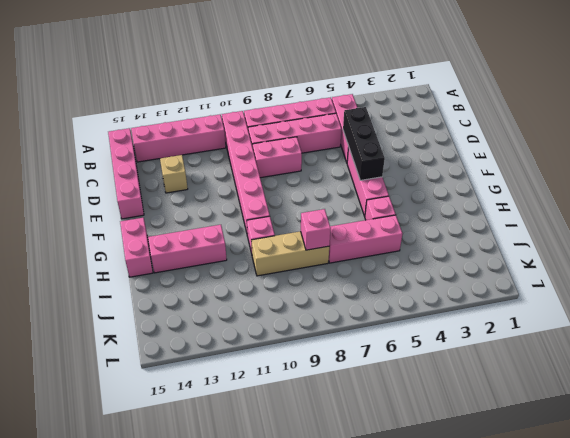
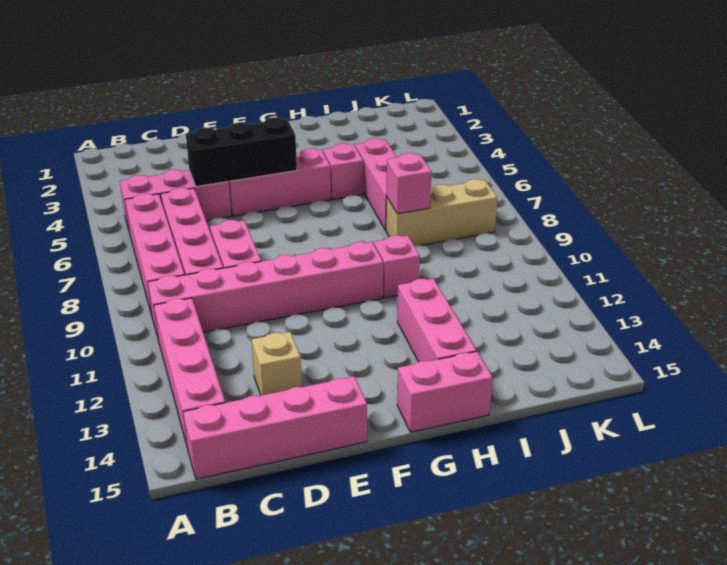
tan brick I8:I10 level 1 -> tan brick I8:K8 level 1

